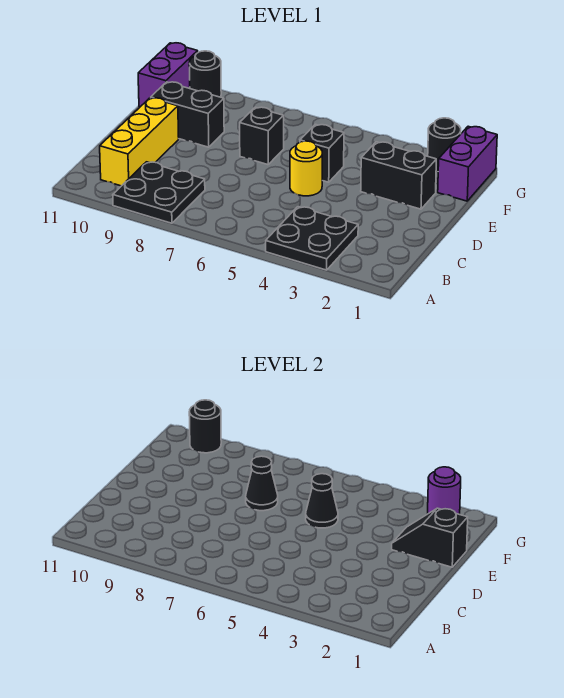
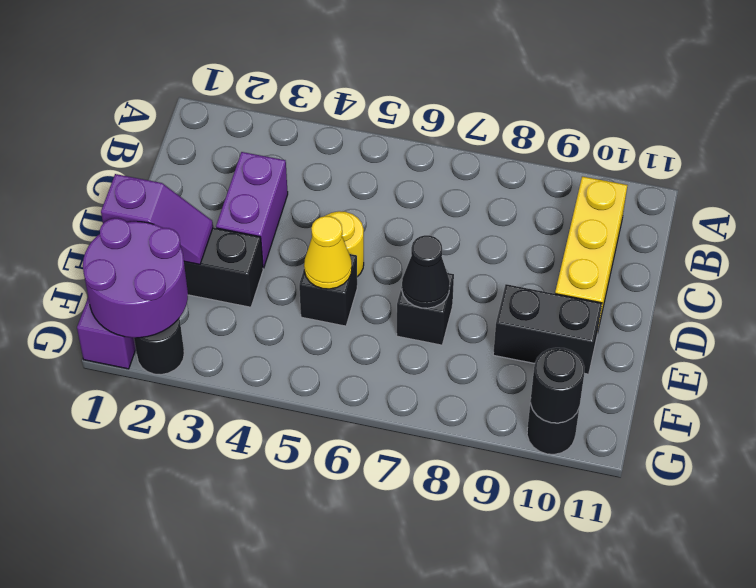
black plate A3:B4 level 1 -> none
black plate A8:B9 level 1 -> none
black slope E1:E2 level 2 top 1 -> purple slope E1:E2 level 2 top 1
black cone E5 level 2 -> yellow cone E5 level 2
purple brick F11:G11 level 1 -> purple brick C3:D3 level 1
purple round brick G2 level 2 -> purple round brick F1:G2 level 2

